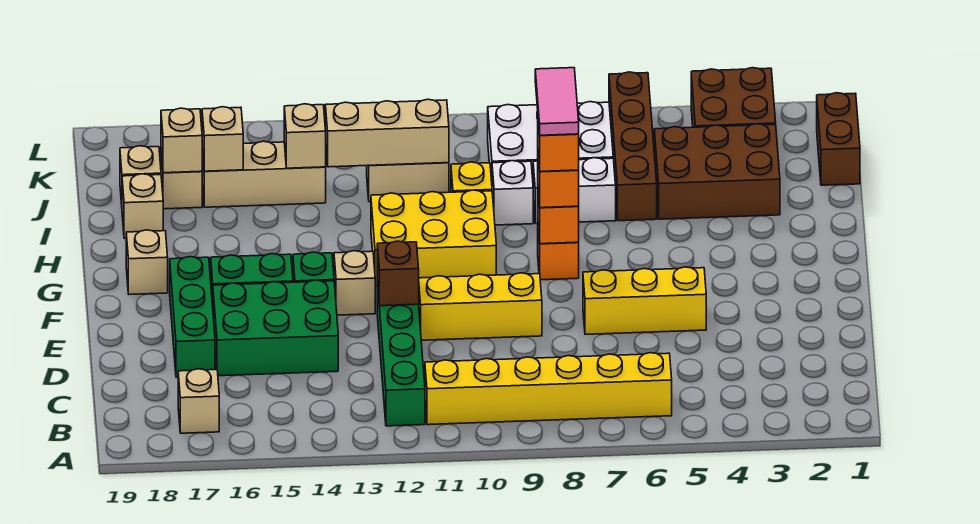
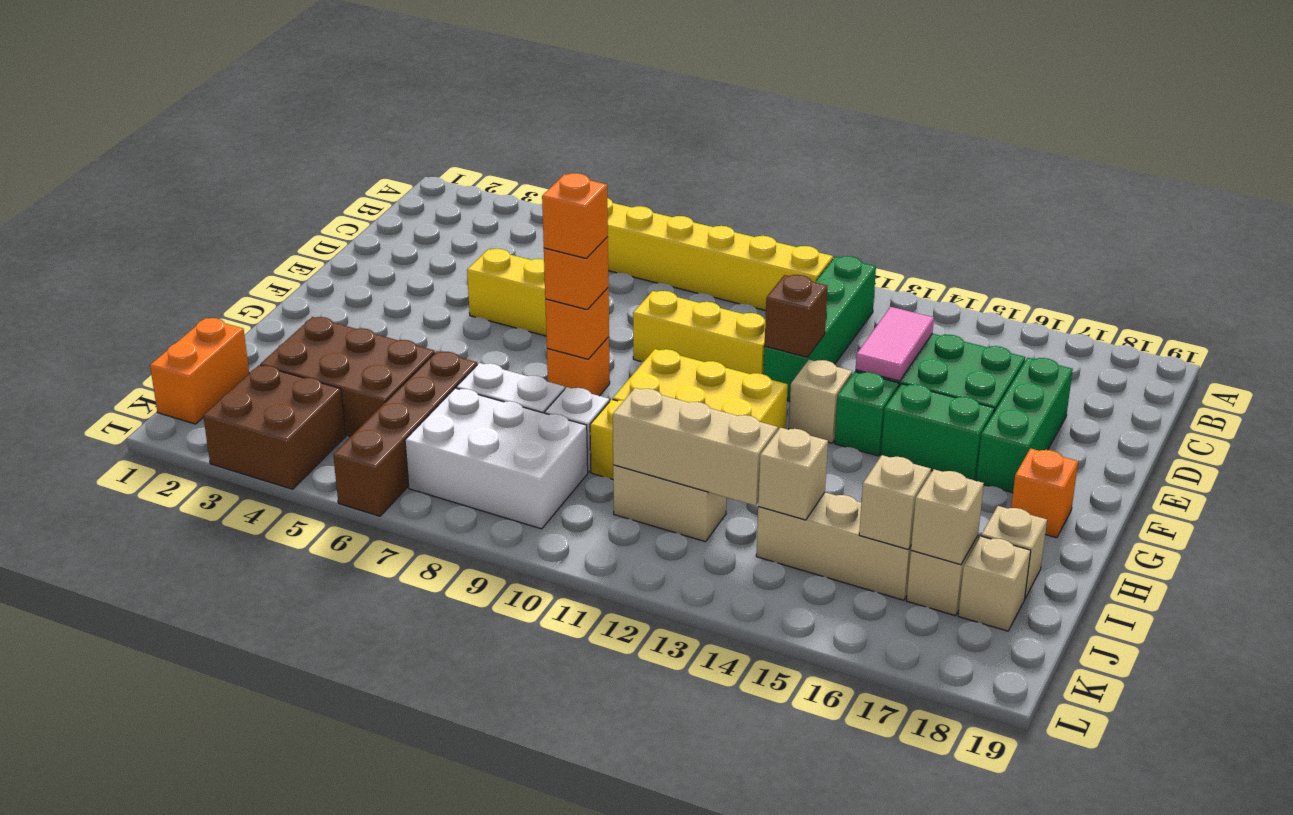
tan brick B17 level 1 -> none
pink tile G8:H8 level 5 -> pink tile D14:E14 level 2
tan brick G18 level 1 -> orange brick G18 level 1
brown brick J1:K1 level 1 -> orange brick J1:K1 level 1

